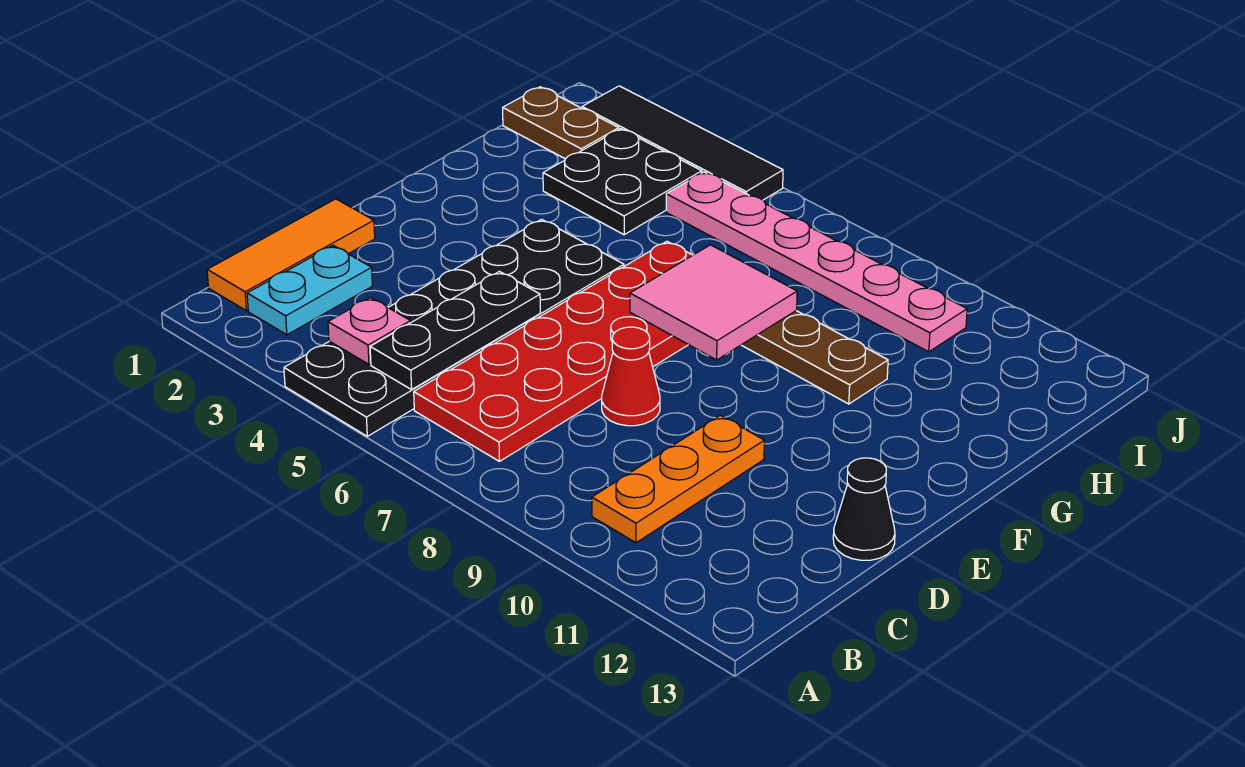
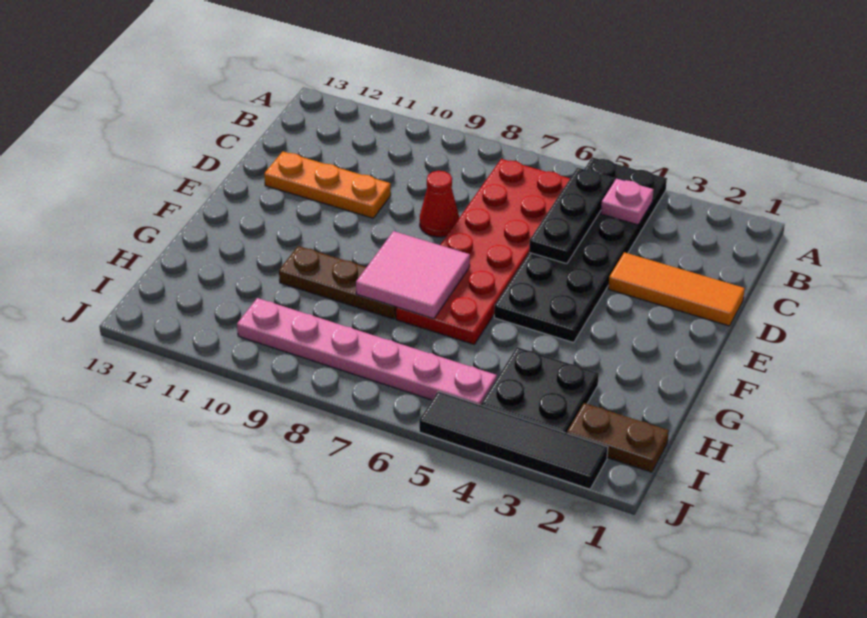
orange tile B1:D1 level 1 -> orange tile D1:D3 level 1
cyan plate B2:C2 level 1 -> none
orange plate B10:D10 level 1 -> orange plate D10:D12 level 1
black cone D13 level 1 -> none

